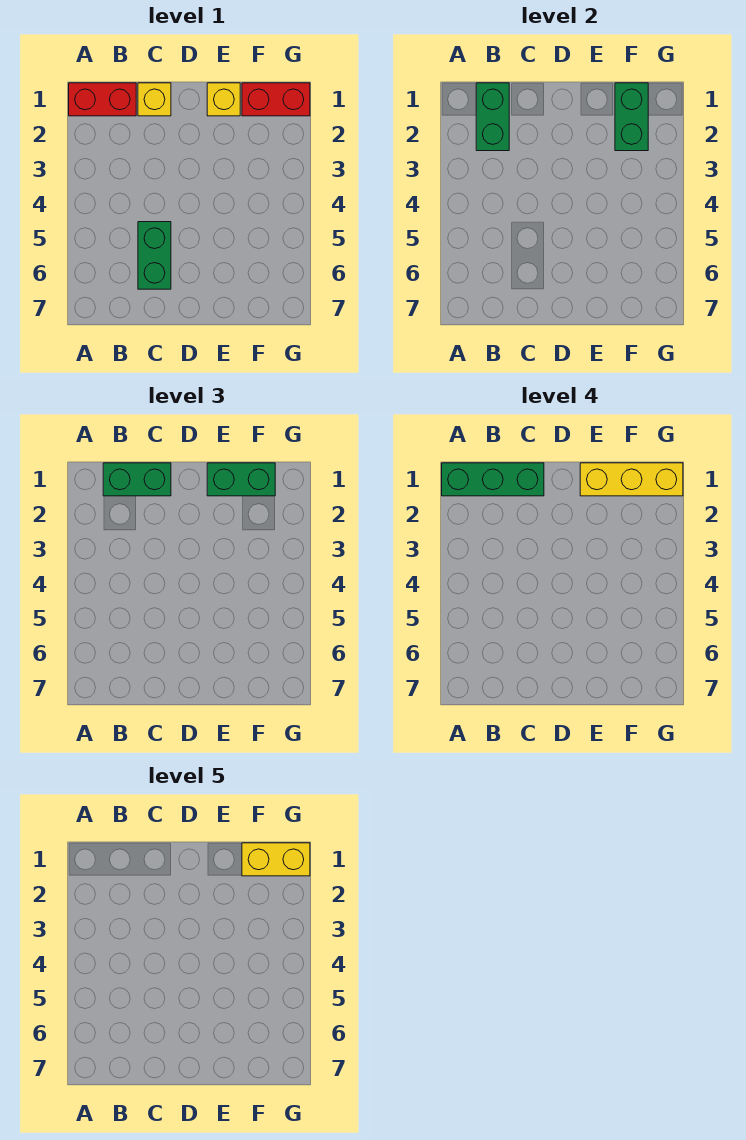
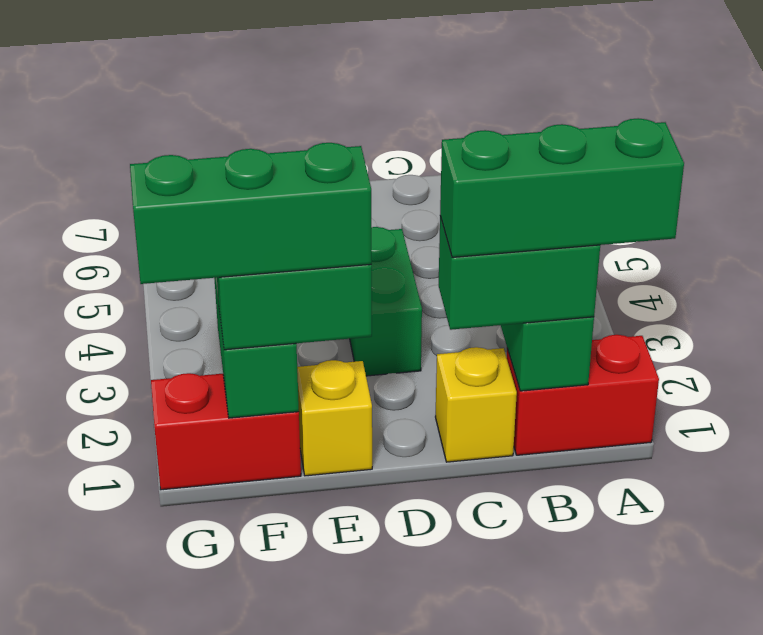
green brick C5:C6 level 1 -> green brick D3:D4 level 1
yellow brick E1:G1 level 4 -> green brick E1:G1 level 4
yellow brick F1:G1 level 5 -> none

